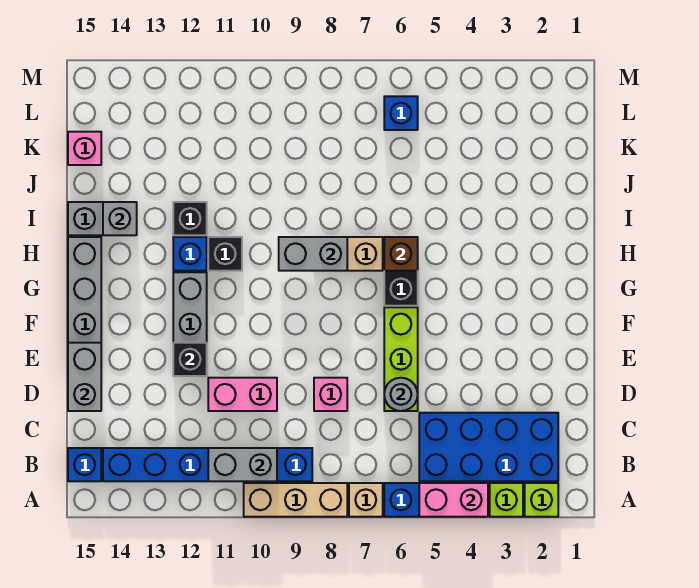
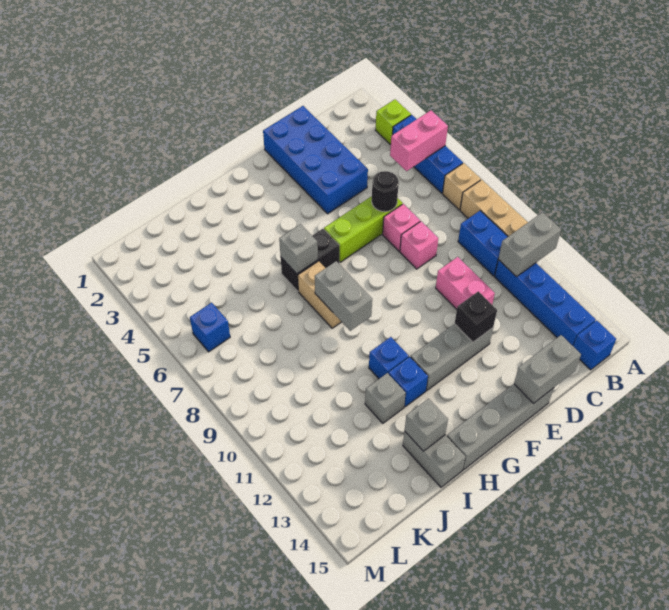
lime brick A2 level 1 -> none
pink brick A4:A5 level 2 -> pink brick A5:B5 level 2
blue brick B2:C5 level 1 -> blue brick D1:E4 level 1
grey brick B10:B11 level 2 -> grey brick A11:B11 level 2
grey round brick D6 level 2 -> black round brick D6 level 2
brown brick H6 level 2 -> grey brick H6 level 2
black brick H11 level 1 -> blue brick H11 level 1
black brick I12 level 1 -> grey brick I12 level 1
pink brick K15 level 1 -> pink brick D7 level 1

